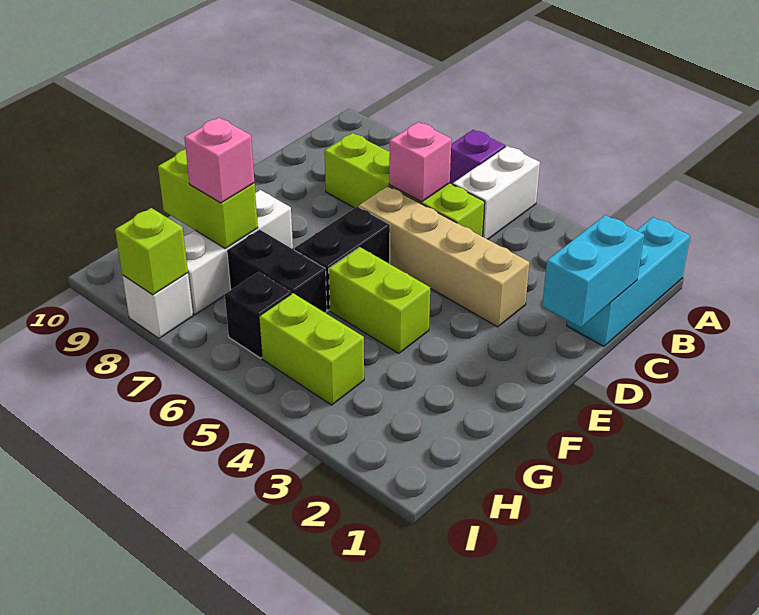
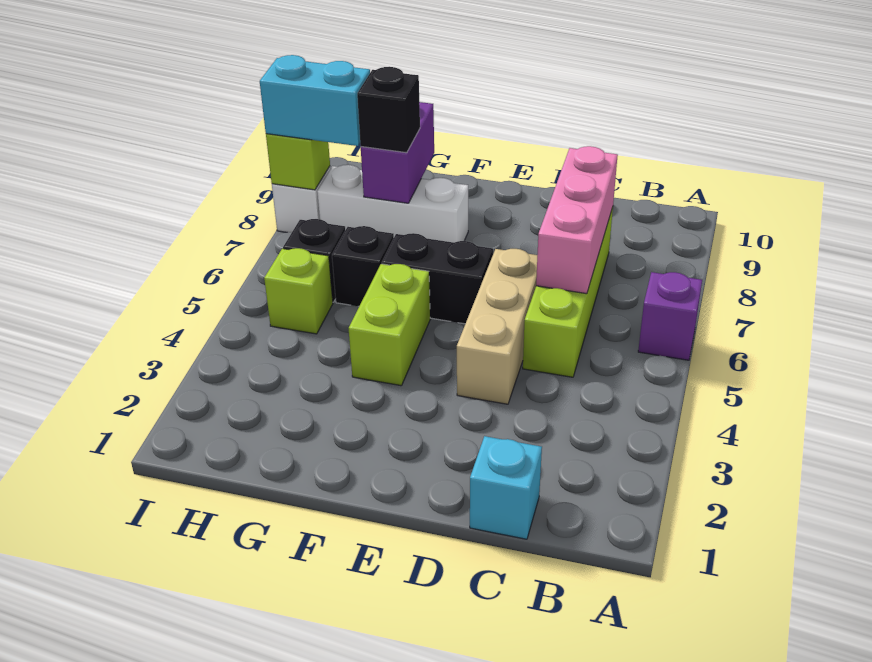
cyan brick A1:C1 level 1 -> cyan brick C1 level 1
white brick A5:B5 level 1 -> none
cyan brick C1:D1 level 2 -> cyan brick H8:I8 level 3
pink brick C6 level 2 -> pink brick C6:C8 level 2
tan brick D3:D6 level 1 -> tan brick D4:D6 level 1
black brick G6:G7 level 1 -> black brick G6 level 1
lime brick G8:G9 level 2 -> purple brick G8:G9 level 2
pink brick G8 level 3 -> black brick G8 level 3
lime brick H4:H5 level 1 -> lime brick H5 level 1

